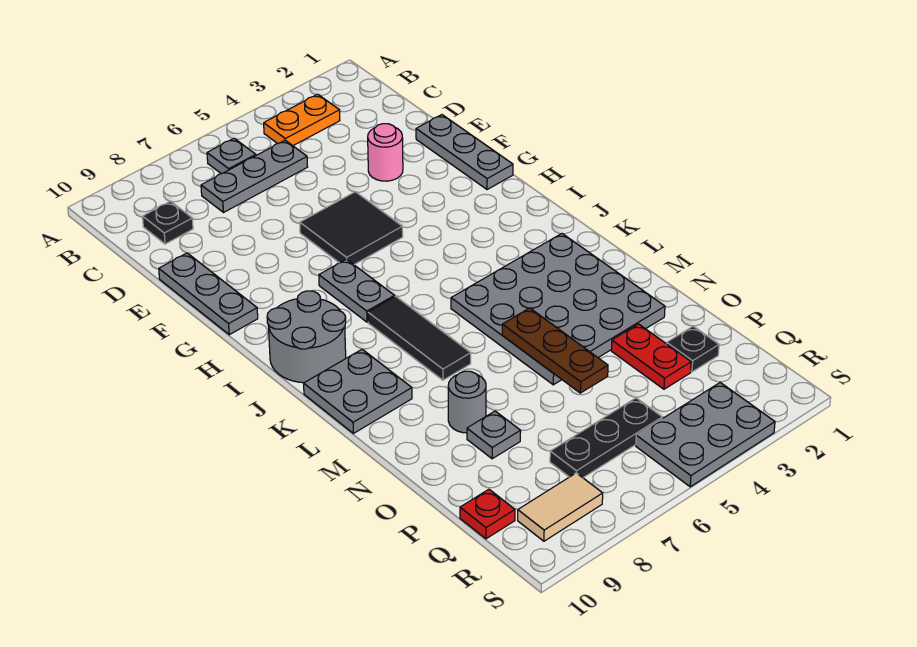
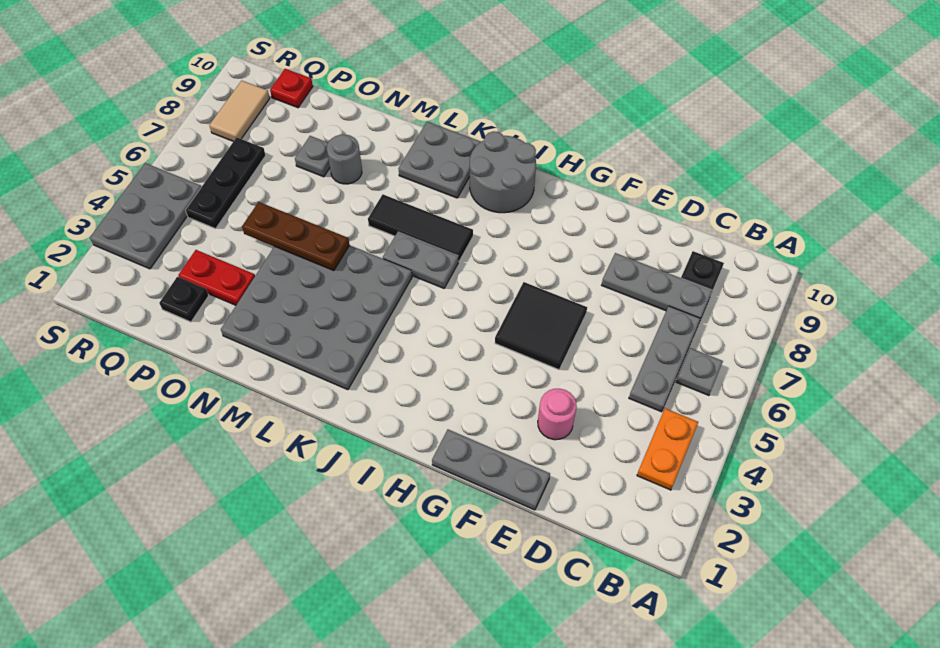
grey plate E10:G10 level 1 -> grey plate C8:E8 level 1
grey plate H7:I7 level 1 -> grey plate J6:K6 level 1

